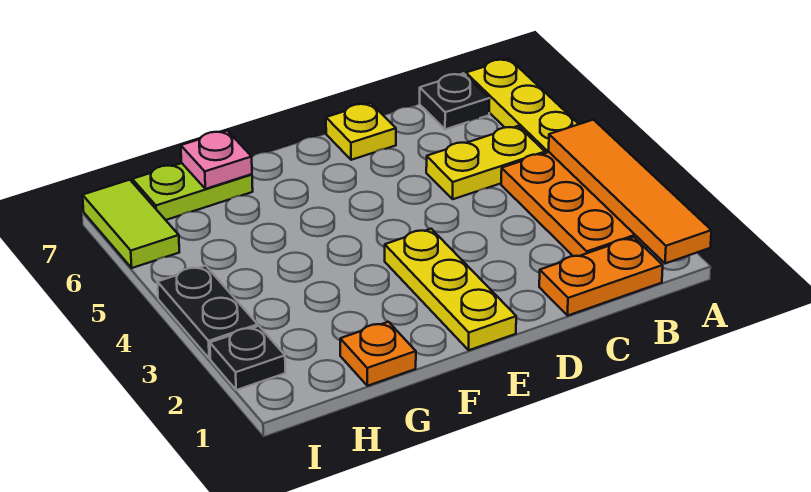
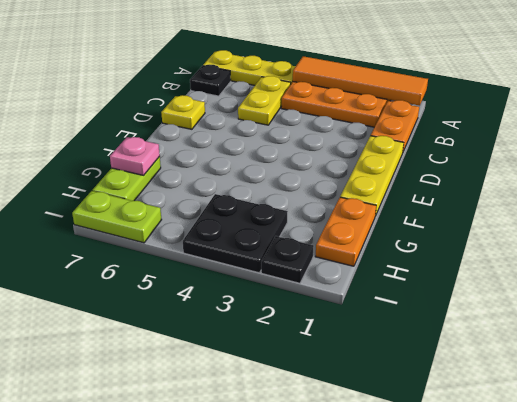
yellow plate E1:E3 level 1 -> yellow plate D1:F1 level 1
orange plate G1 level 1 -> orange plate G1:H1 level 1
black plate I3:I4 level 1 -> black plate H3:I4 level 1
lime tile I6:I7 level 1 -> lime plate I6:I7 level 1

